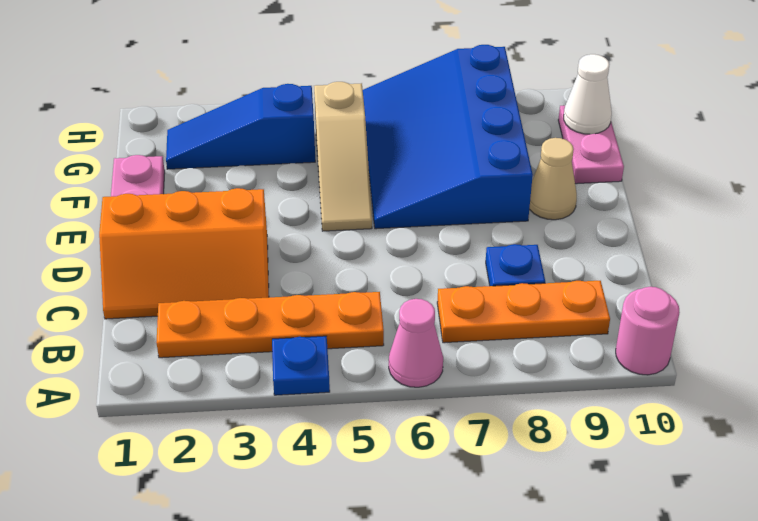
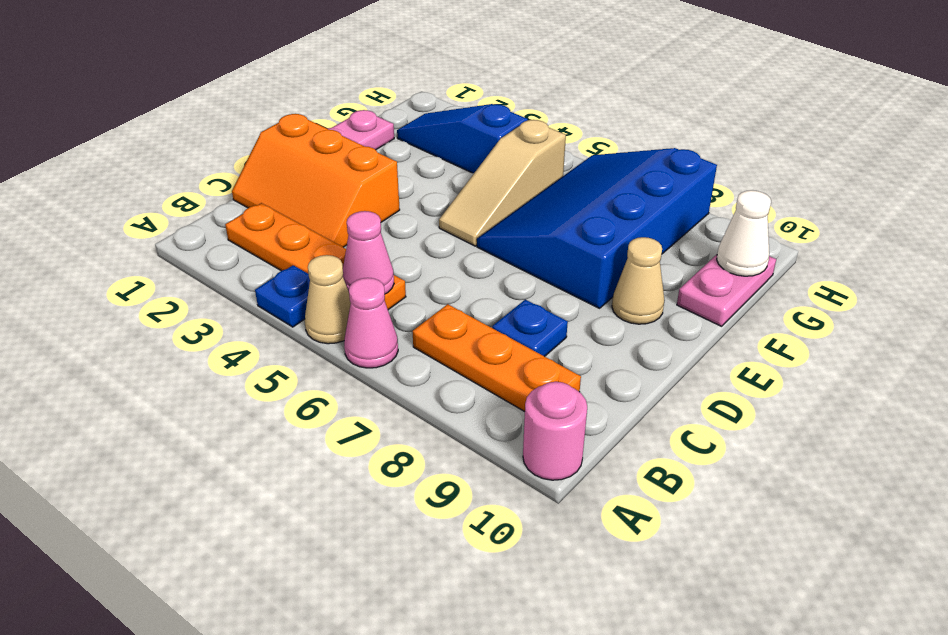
none -> tan cone A5 level 1
none -> pink cone B5 level 2

